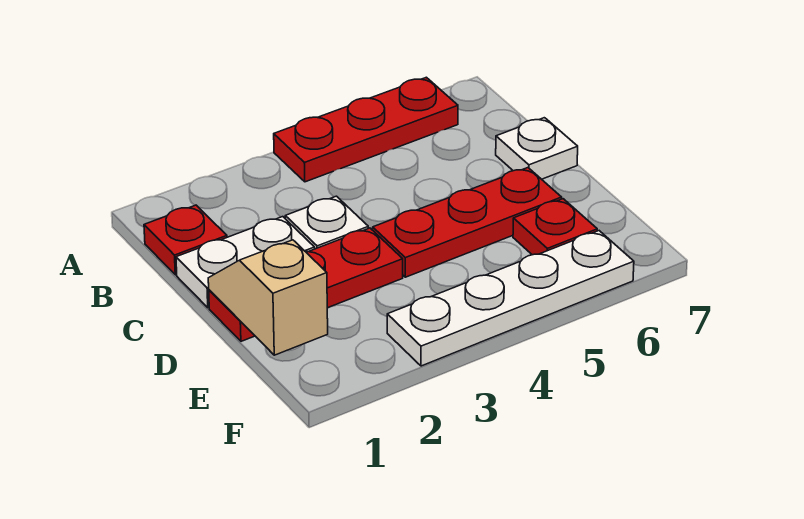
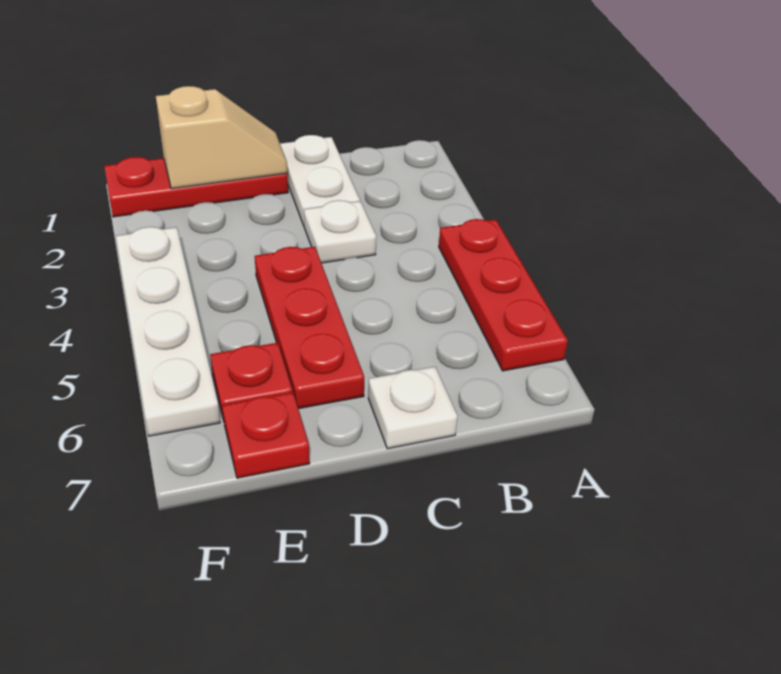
red plate B1 level 1 -> red plate E7 level 1
red plate D1:D3 level 1 -> red plate D1:F1 level 1

